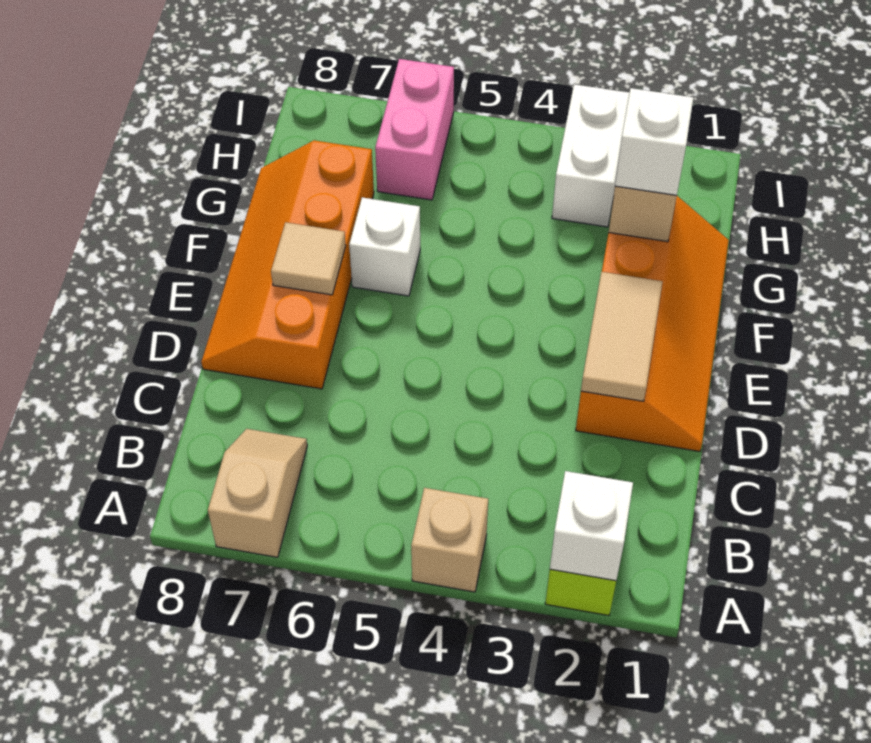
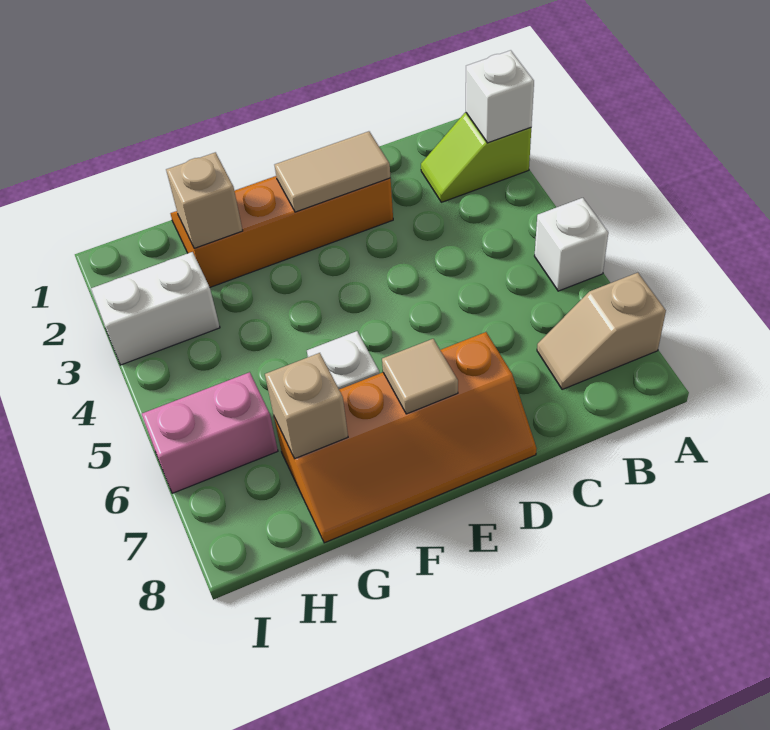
tan brick A4 level 1 -> tan brick G7 level 2
white brick G2 level 3 -> white brick A5 level 1

